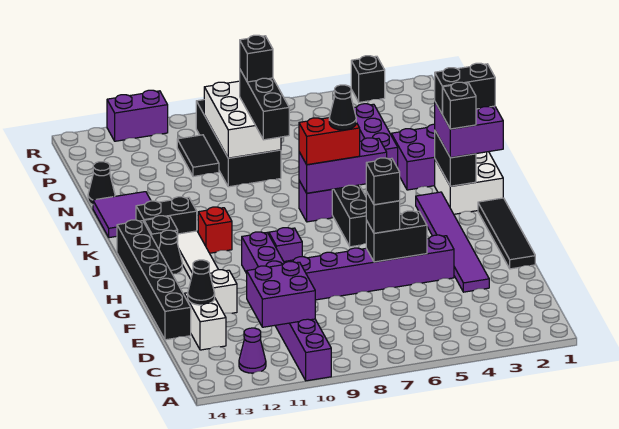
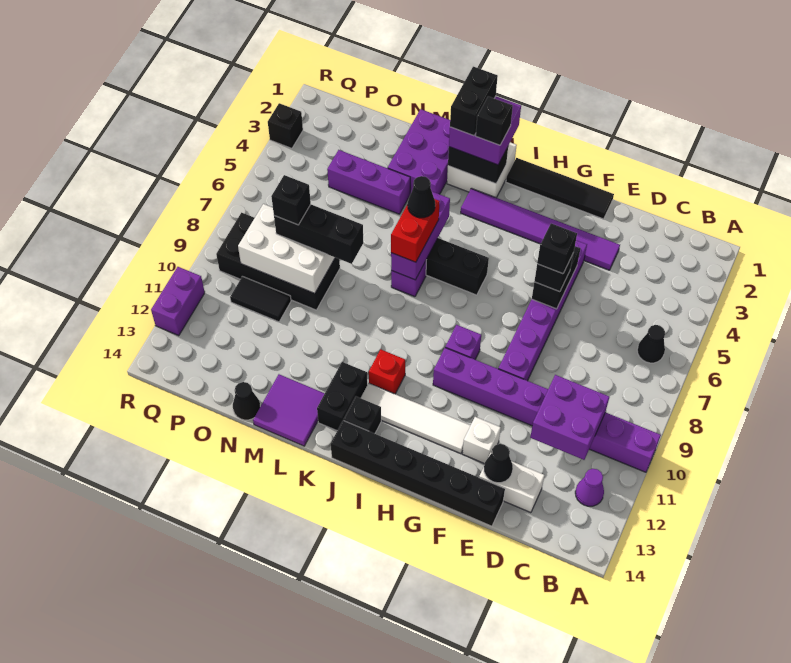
black cone I13 level 1 -> black cone B6 level 1

